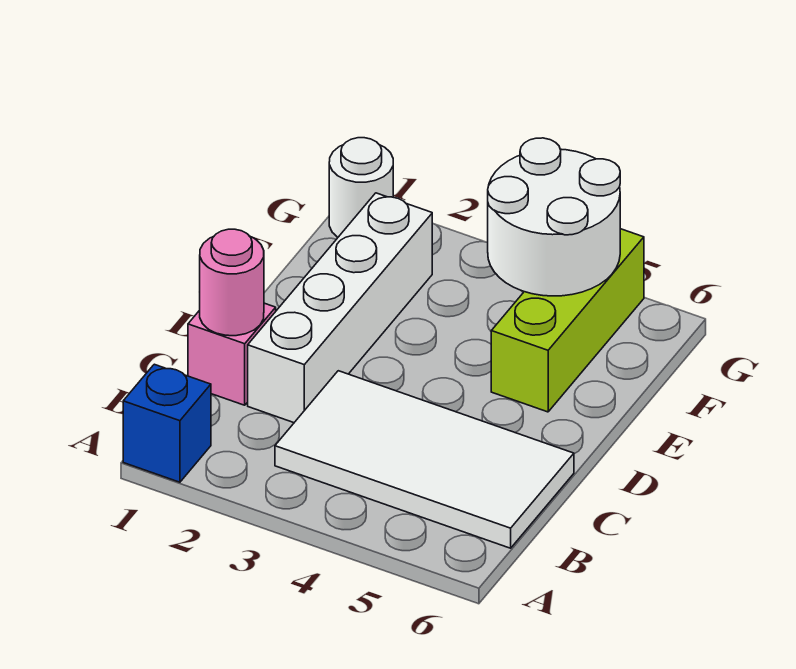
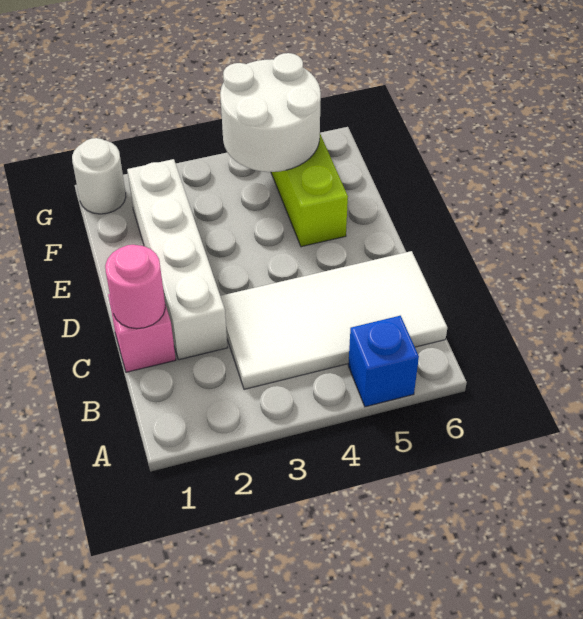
blue brick A1 level 1 -> blue brick A5 level 1

